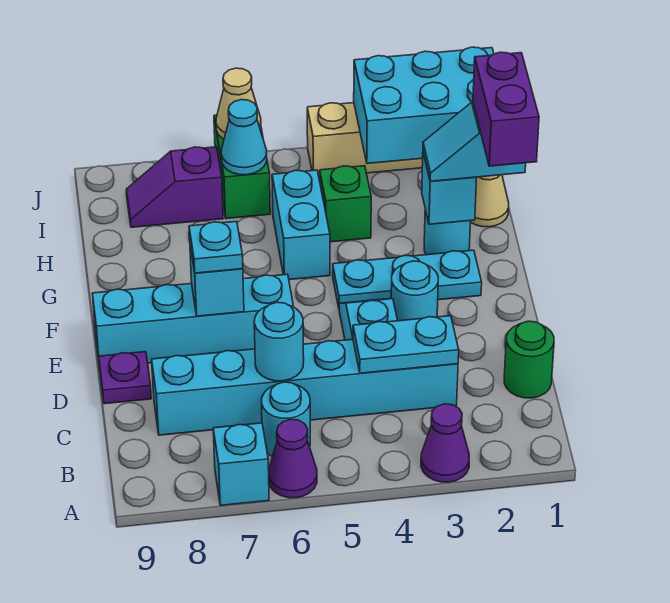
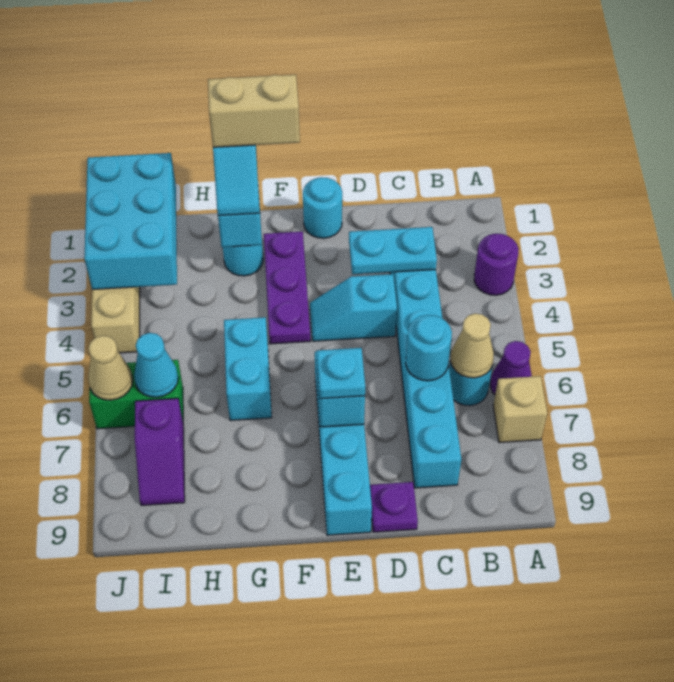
purple cone A3 level 1 -> purple round brick A3 level 1
cyan brick A7 level 1 -> tan brick A7 level 1
green round brick C1 level 1 -> none
cyan plate C3:C4 level 2 -> cyan plate C3:D3 level 2
cyan round brick E3 level 1 -> cyan round brick E1 level 1
purple brick F1:G1 level 4 -> tan brick F1:G1 level 4
cyan plate F2:F4 level 1 -> purple plate F2:F4 level 1
cyan brick G5:H5 level 1 -> cyan brick G5:G6 level 1
tan cone H1 level 1 -> tan cone B6 level 2
green brick H4 level 1 -> none

